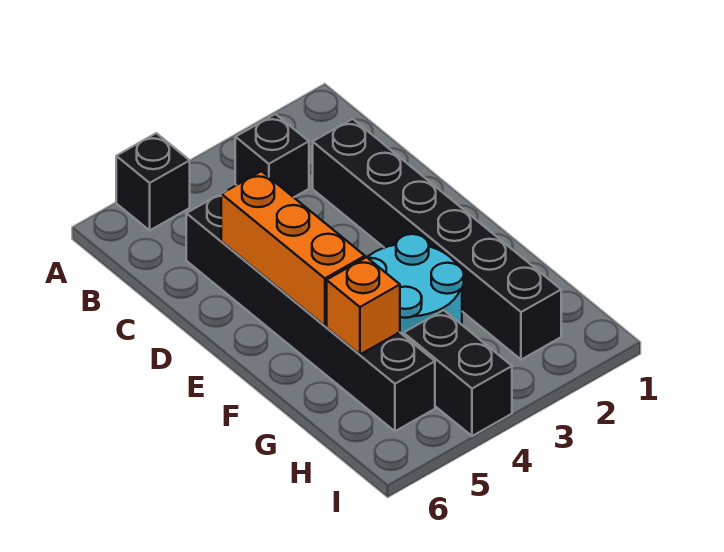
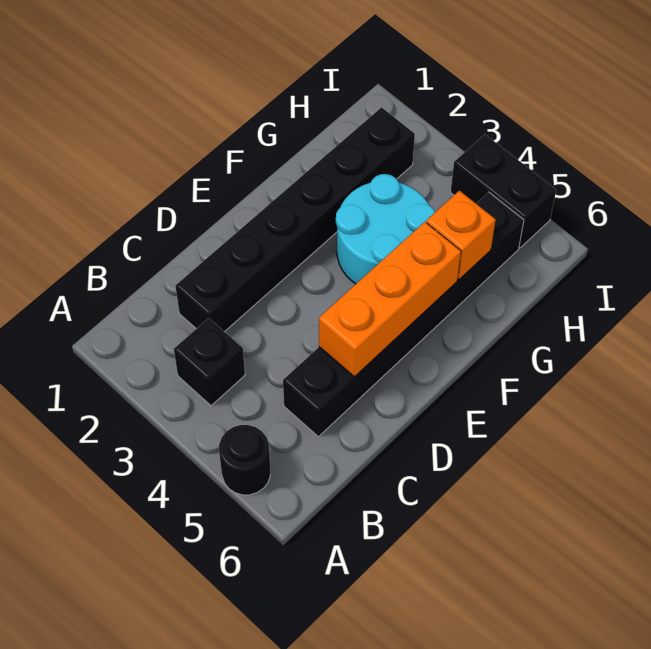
black brick A5 level 1 -> black round brick A5 level 1
black brick H4:I4 level 1 -> black brick I4:I5 level 1

